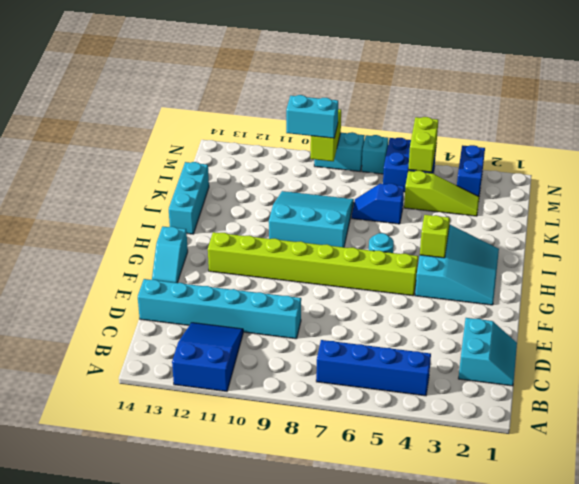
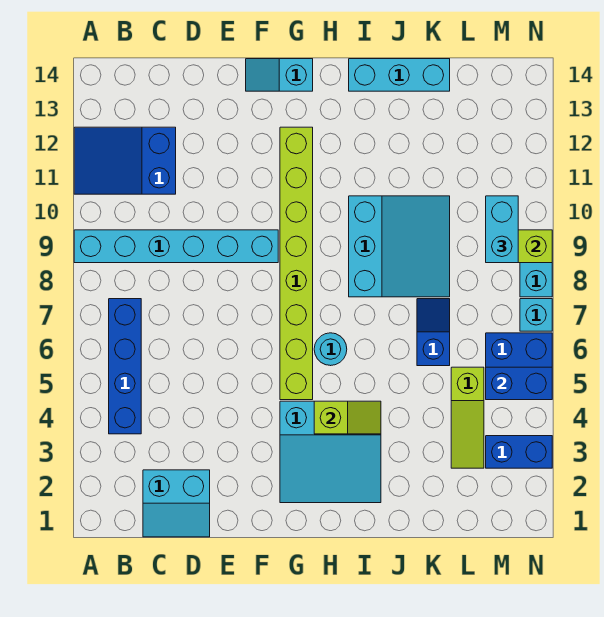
blue slope A11:C12 level 1 top A -> blue slope A11:C12 level 1 top C
cyan brick D9:D14 level 1 -> cyan brick A9:F9 level 1
lime brick M5:N5 level 2 -> blue brick M5:N5 level 2

